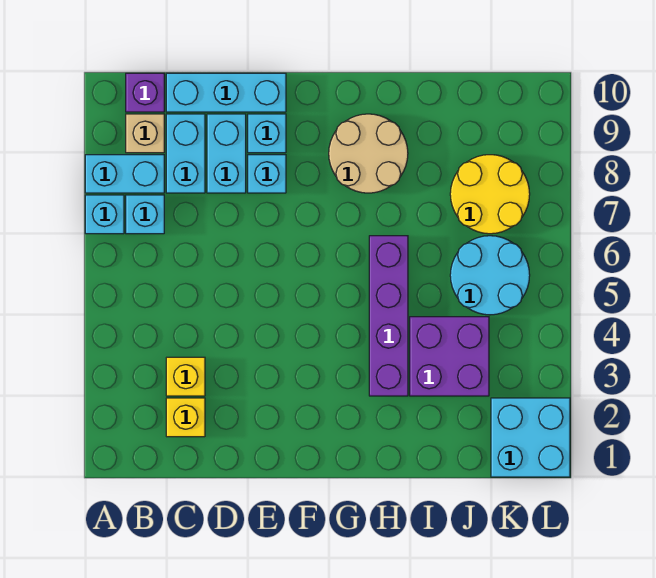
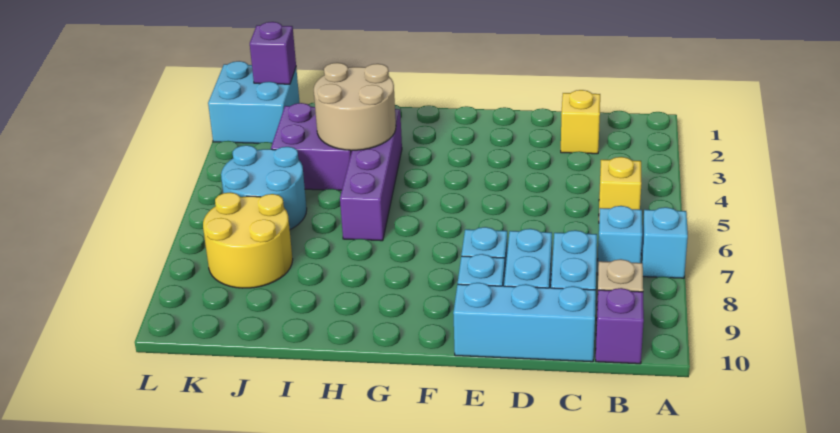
cyan brick A8:B8 level 1 -> none
yellow brick C3 level 1 -> yellow brick B5 level 1
tan round brick G8:H9 level 1 -> tan round brick H3:I4 level 2
none -> purple brick K1 level 2

